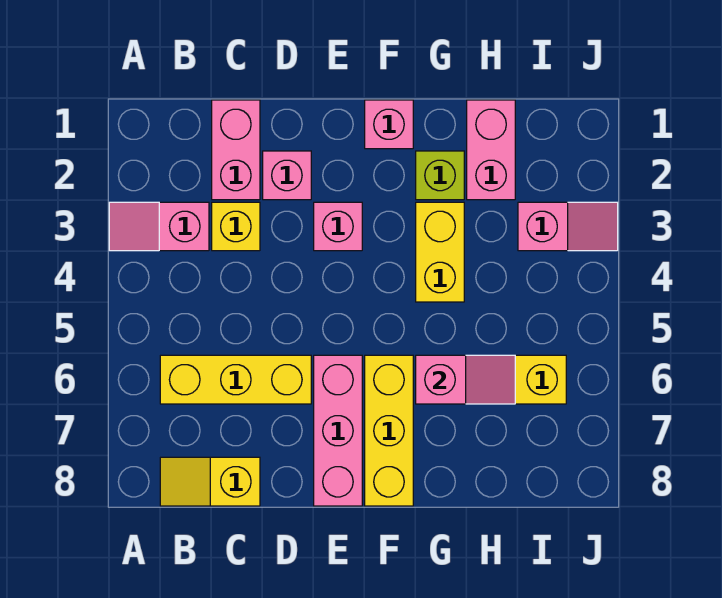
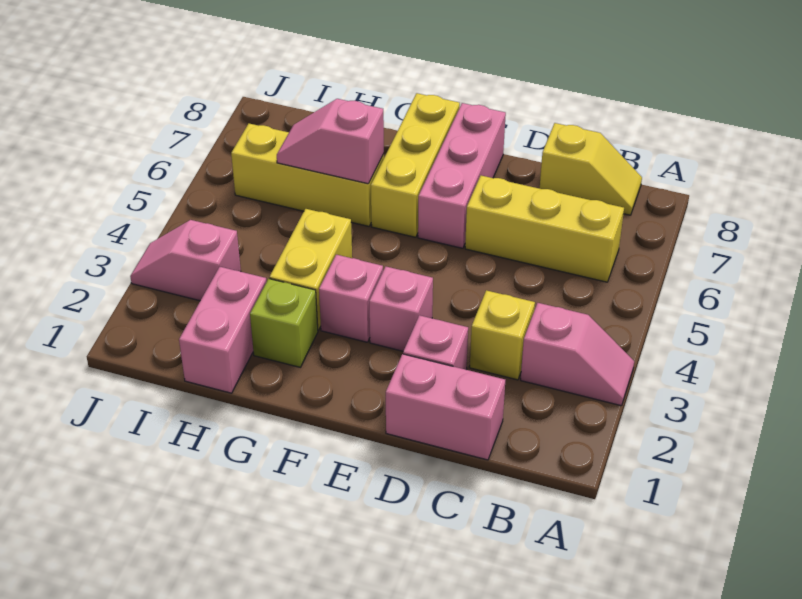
pink brick C1:C2 level 1 -> pink brick C1:D1 level 1
pink brick F1 level 1 -> pink brick F3 level 1

